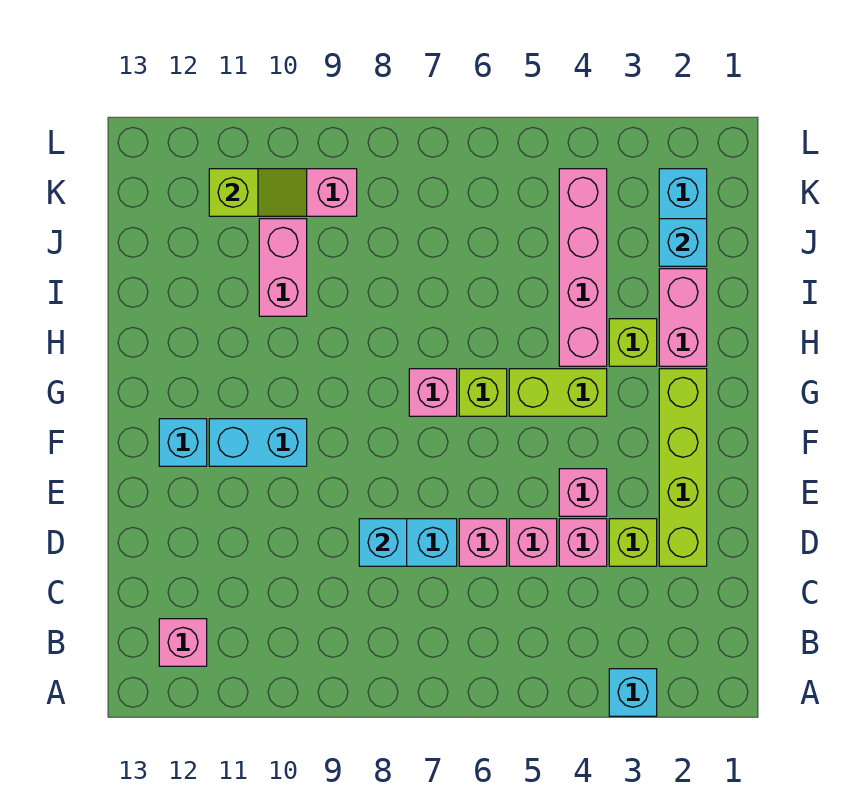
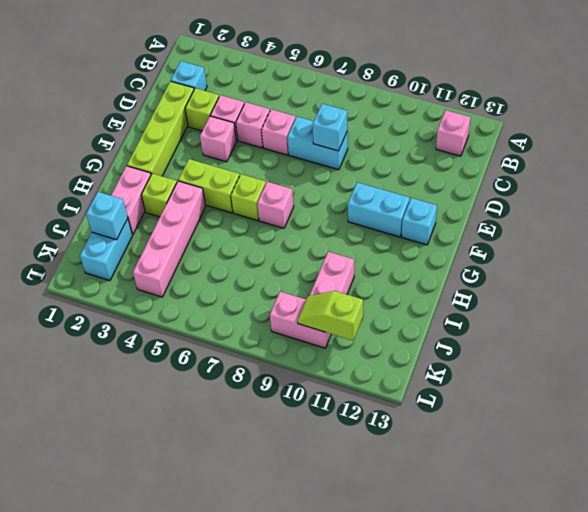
cyan brick A3 level 1 -> cyan brick C2 level 1

